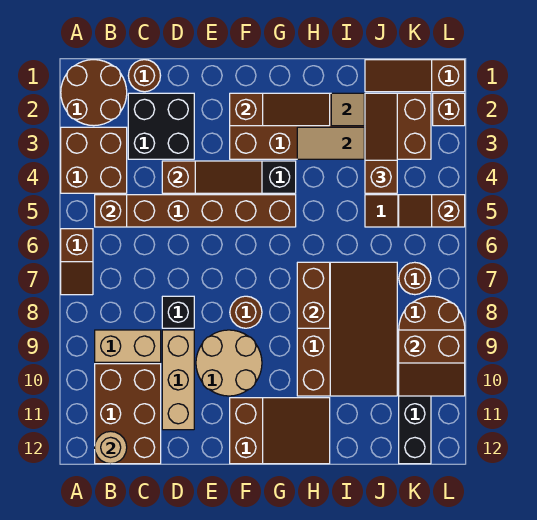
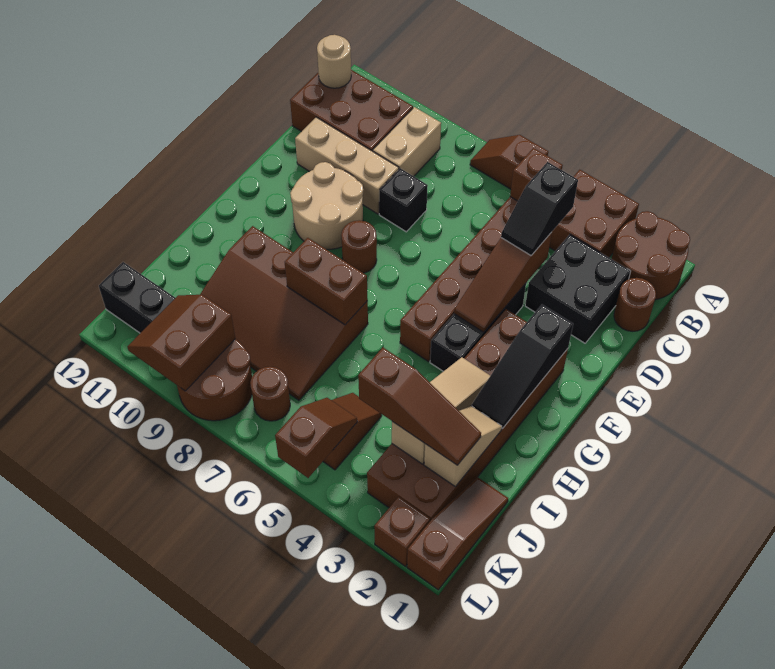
none -> black slope C4:D4 level 3 top C
brown slope F2:H2 level 2 top F -> black slope F2:H2 level 2 top F
brown slope F11:H12 level 1 top F -> none

